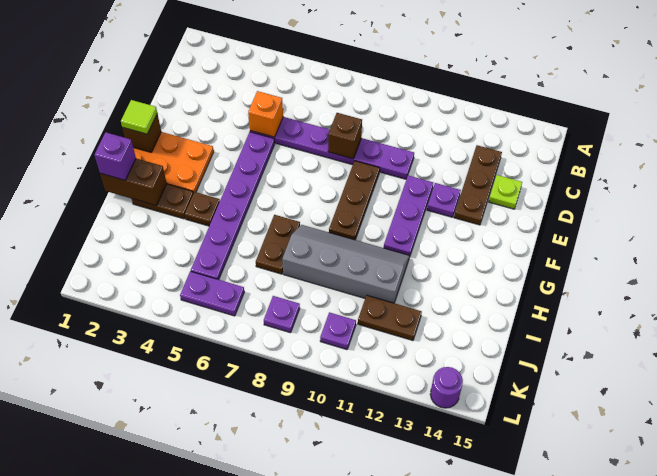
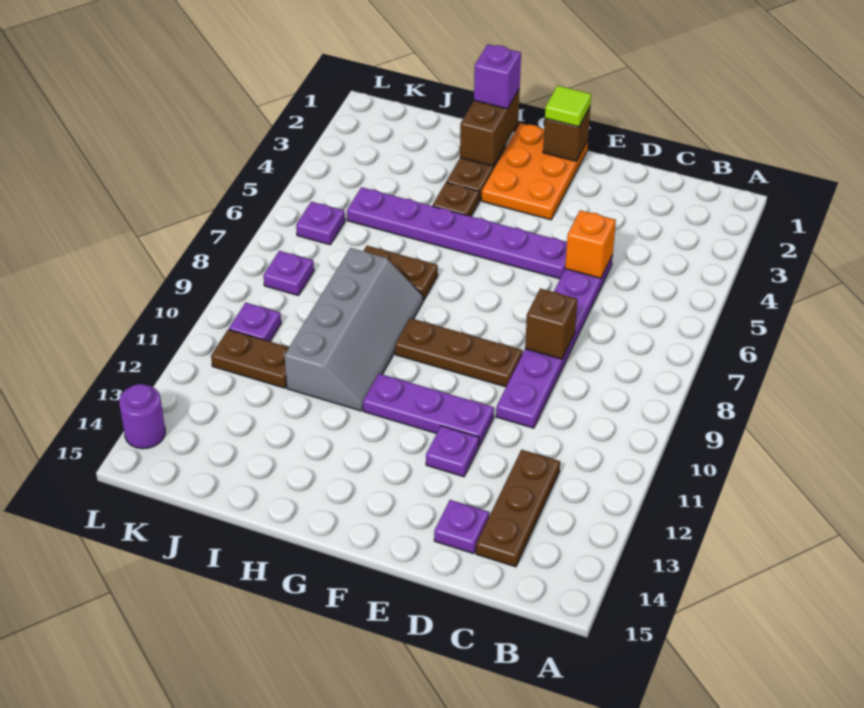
brown plate C13:E13 level 1 -> brown plate C12:C14 level 1
lime plate D14 level 1 -> purple plate D14 level 1
brown plate J11:J12 level 1 -> brown plate J11:K11 level 1
purple plate K5:K6 level 1 -> purple plate K6 level 1

